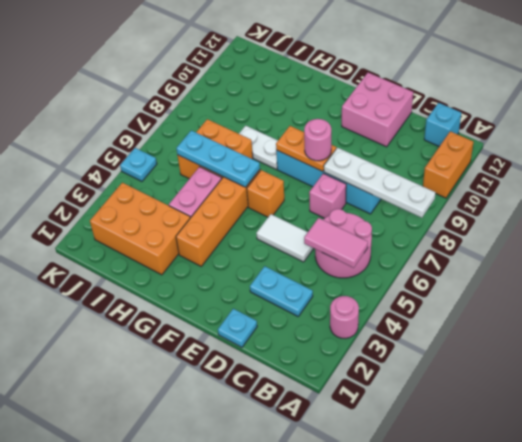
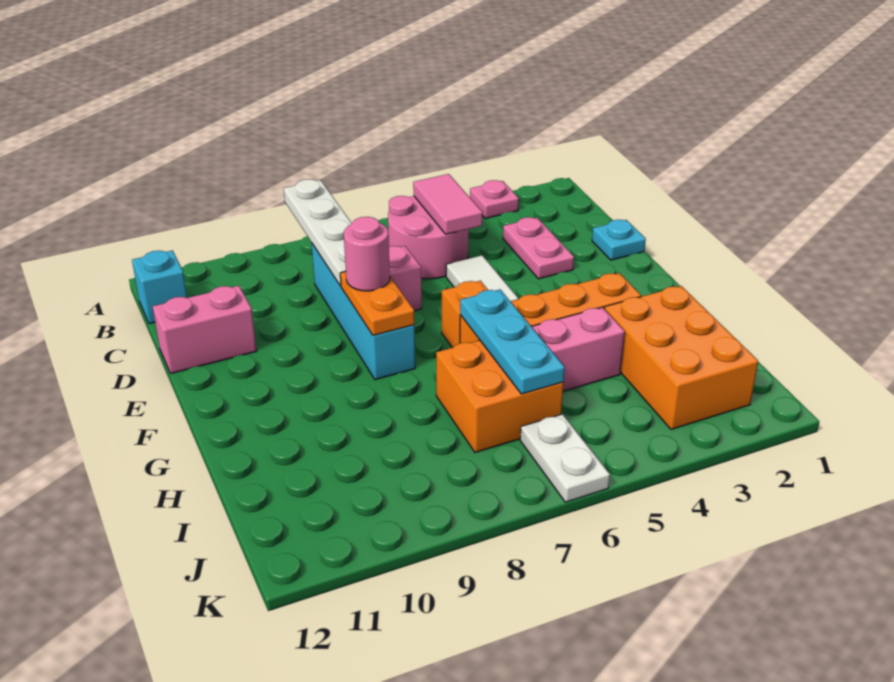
pink round brick A3 level 1 -> pink plate A3 level 1
orange brick A10:A11 level 1 -> none
cyan plate C3:D3 level 1 -> pink plate C3:D3 level 1
pink brick D11:E12 level 1 -> pink brick D11:D12 level 1
white plate G8:H8 level 1 -> white plate J6:K6 level 1
cyan plate K5 level 1 -> none

